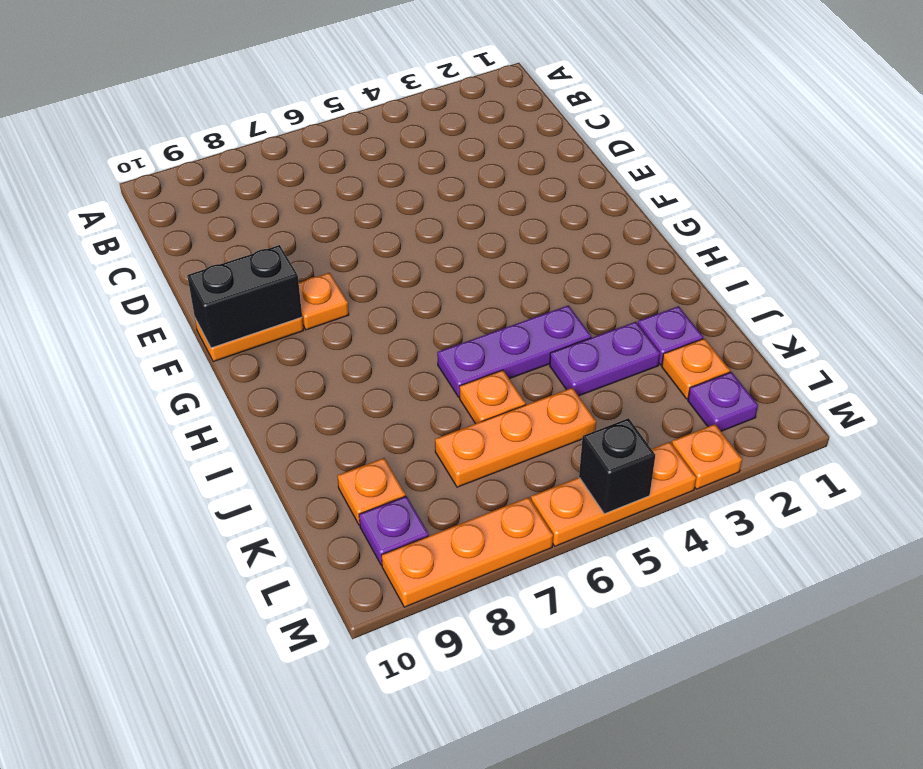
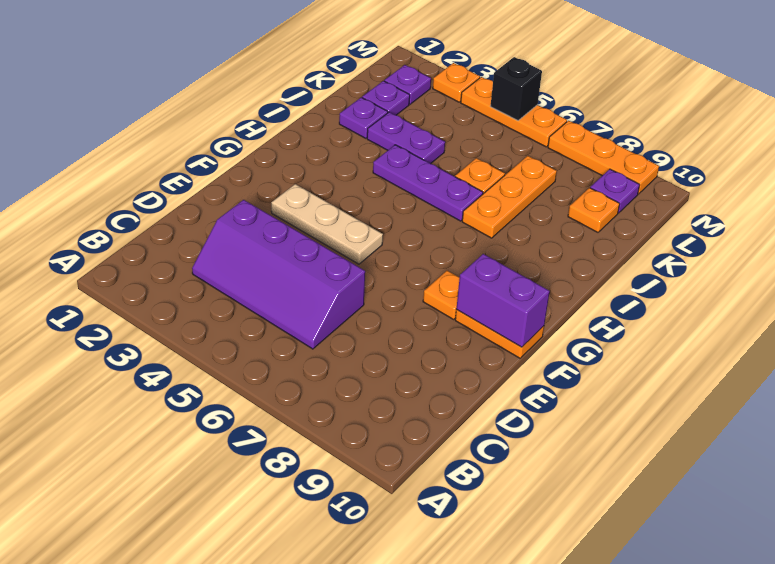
none -> purple slope C3:D6 level 1 top D
none -> tan plate F3:F5 level 1
black brick F9:F10 level 2 -> purple brick F9:F10 level 2
orange plate K2 level 1 -> purple plate K2 level 1
orange plate K5:K7 level 1 -> orange plate I7:K7 level 1

